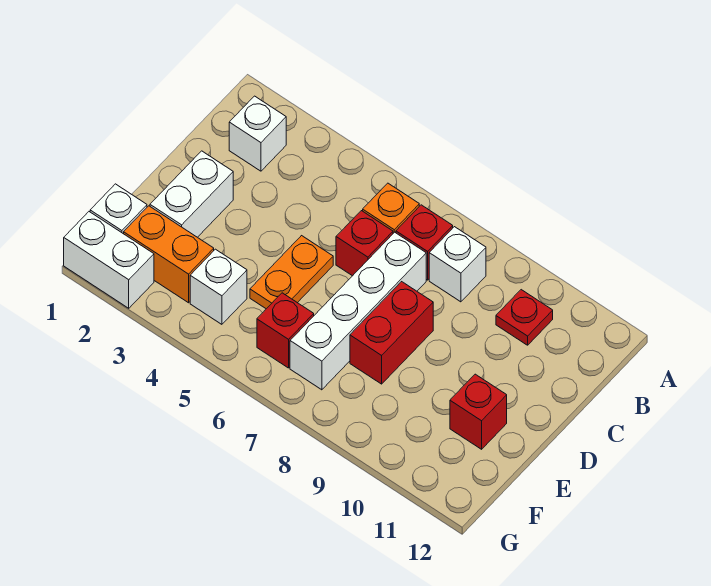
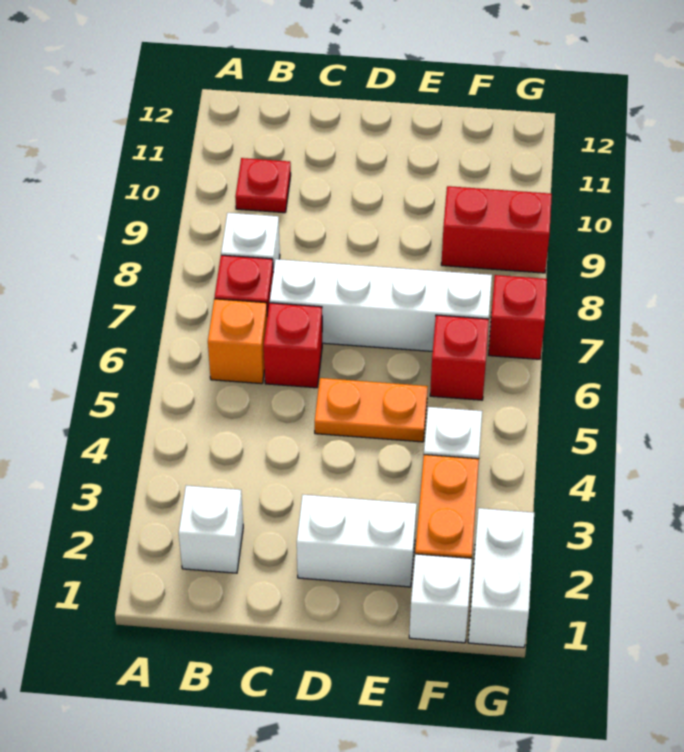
red brick D8:E8 level 1 -> red brick F9:G9 level 1
red brick E11 level 1 -> red brick G7 level 1

